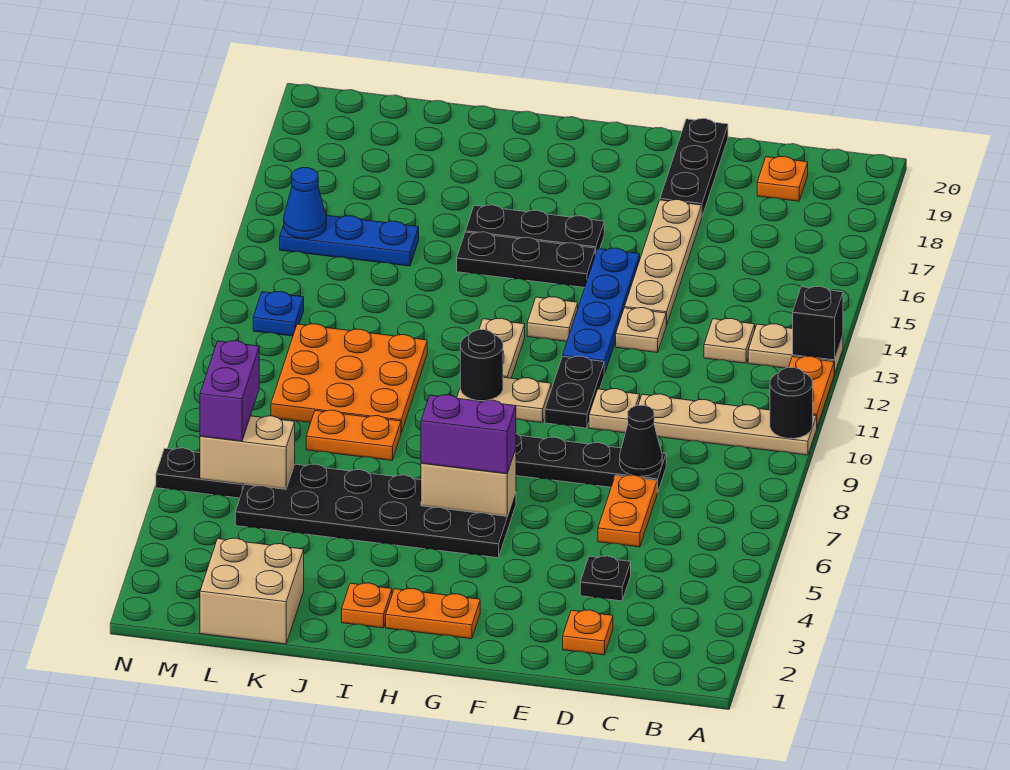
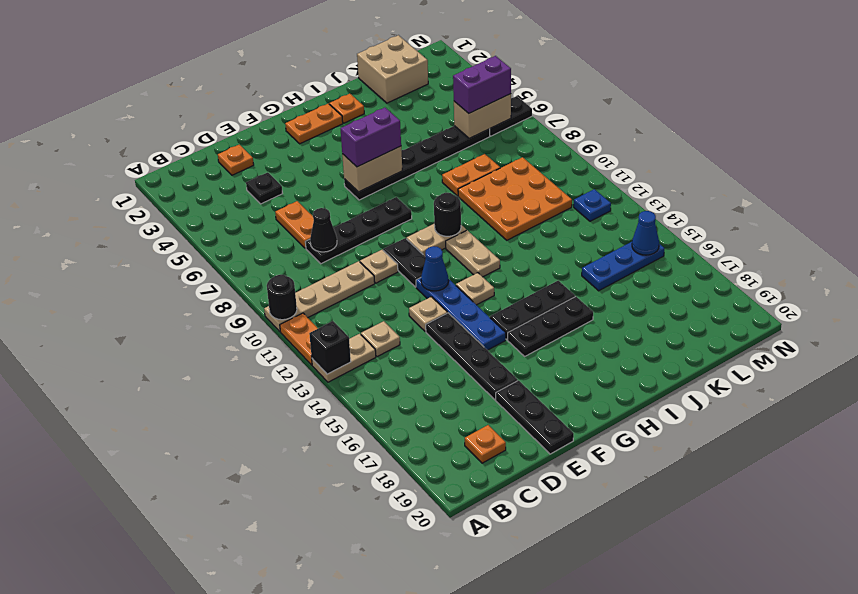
tan plate E14:E17 level 1 -> black plate E14:E17 level 1
none -> blue cone F12 level 2
black plate G5:L6 level 1 -> black plate G6:L6 level 1
purple brick M6:M7 level 3 -> purple brick L6:M6 level 3

